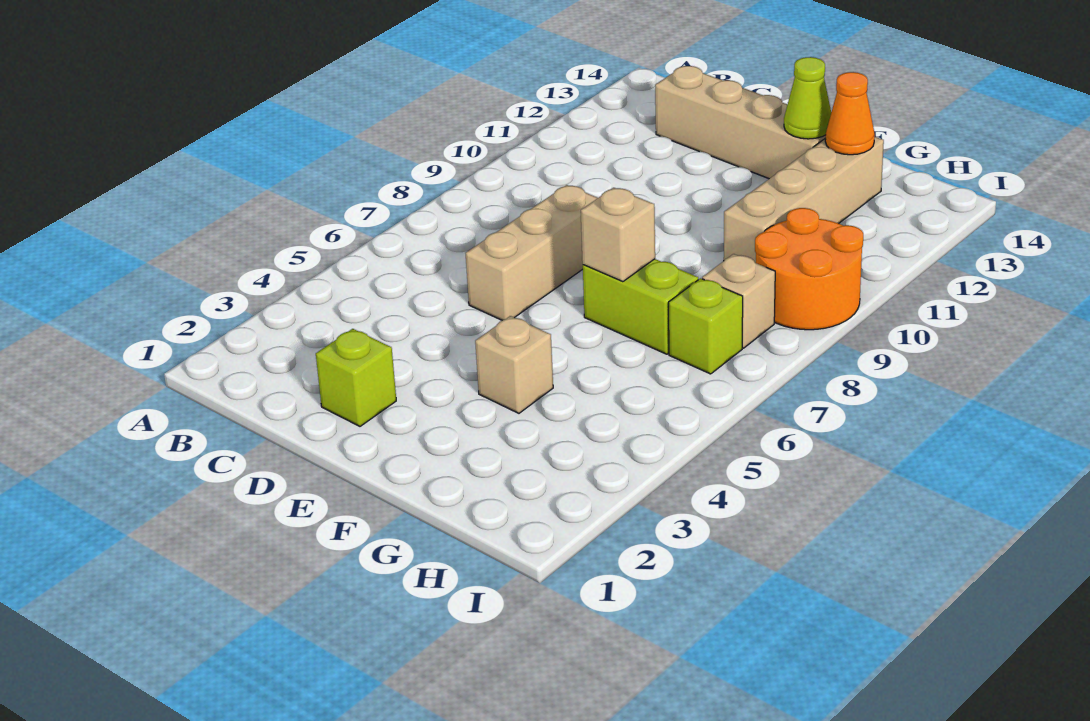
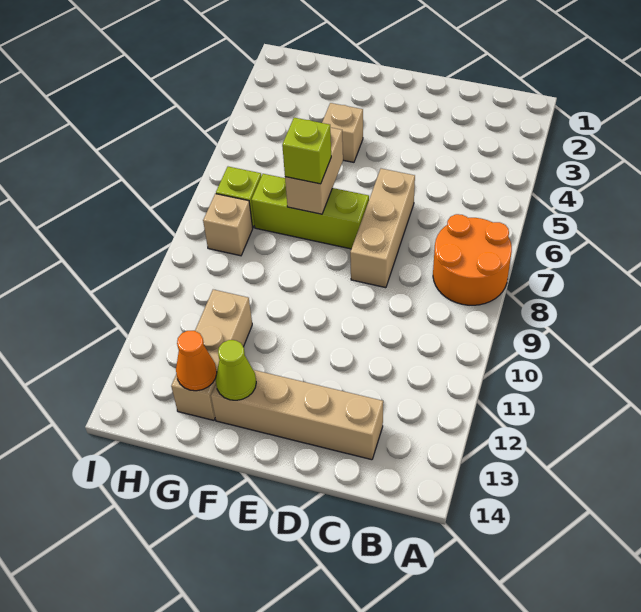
lime brick D2 level 1 -> lime brick F7 level 3
lime brick F7:G7 level 1 -> lime brick E7:G7 level 1
tan brick F7 level 2 -> tan brick F6:F7 level 2
tan brick G10:G13 level 1 -> tan brick G11:G13 level 1
orange round brick H9:I10 level 1 -> orange round brick A7:B8 level 1

